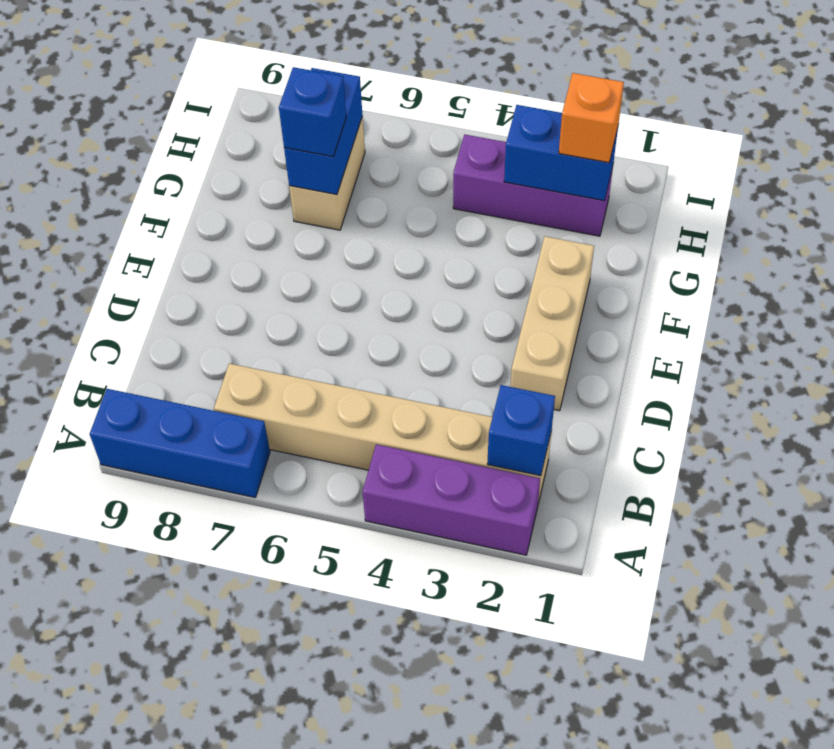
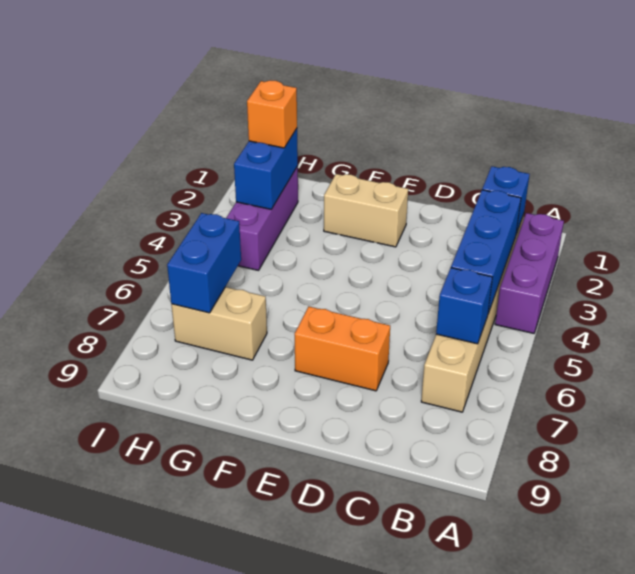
blue brick A7:A9 level 1 -> blue brick B3:B5 level 2
tan brick D2:F2 level 1 -> tan brick E2:F2 level 1
none -> orange brick D7:E7 level 1
blue brick G7:H7 level 2 -> blue brick H6:H7 level 2
blue brick G7 level 3 -> blue brick B6 level 2

